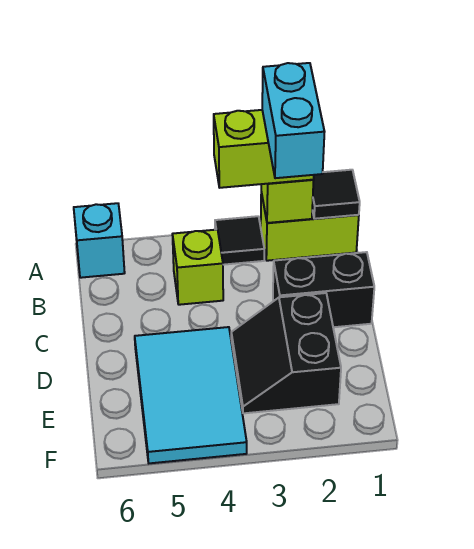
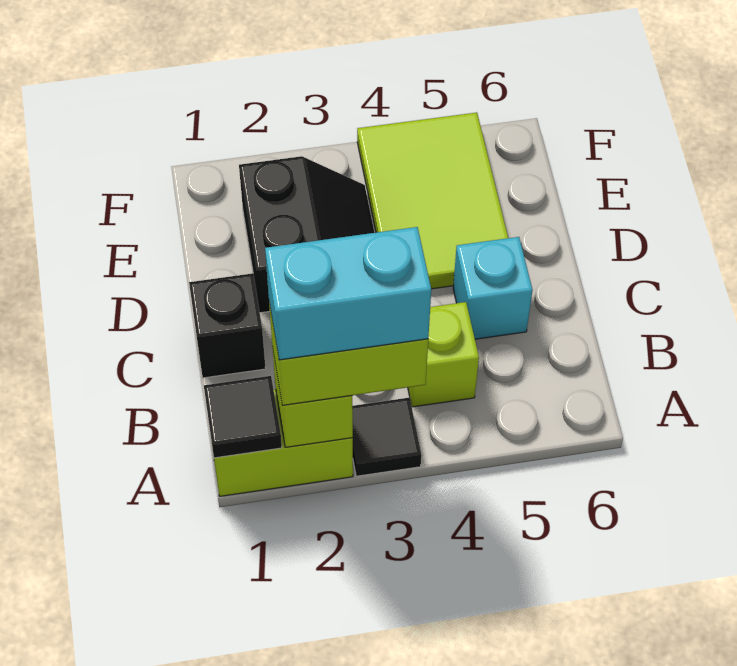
cyan brick A2:B2 level 4 -> cyan brick A2:A3 level 4
cyan brick A6 level 1 -> cyan brick C5 level 1
black brick C1:C2 level 1 -> black brick C1 level 1
cyan tile D4:F5 level 1 -> lime tile D4:F5 level 1

